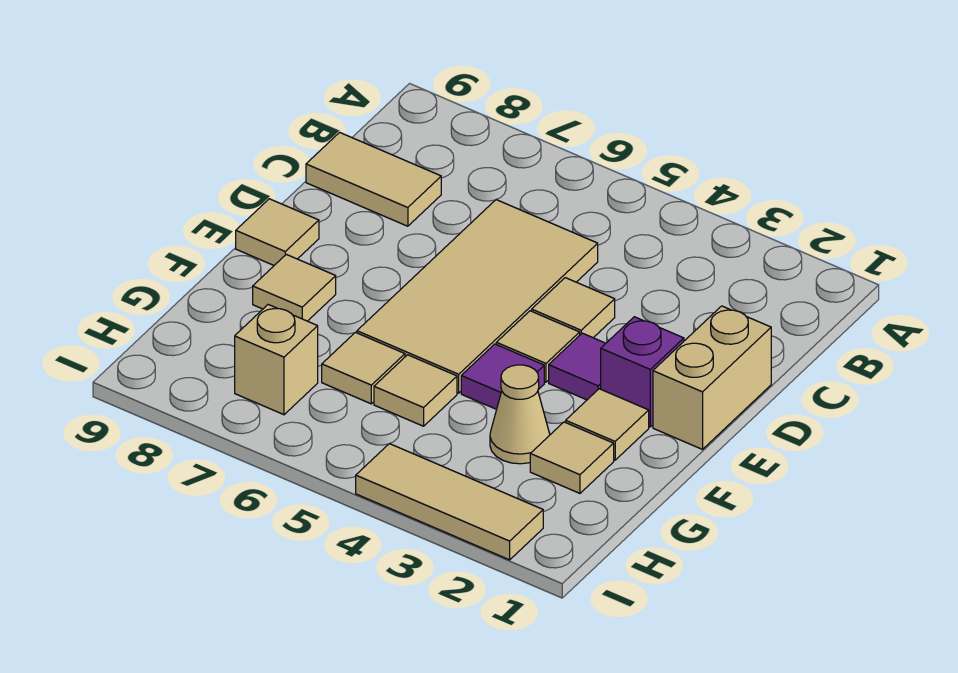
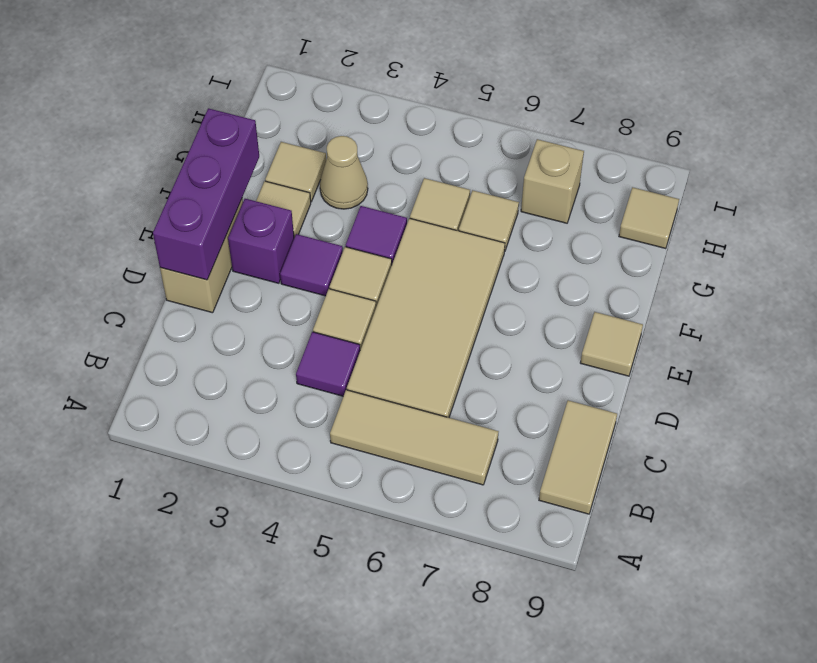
none -> purple tile C4 level 1
tan tile C8:C9 level 1 -> tan tile B9:C9 level 1
none -> purple brick D1:F1 level 2
tan tile F8 level 1 -> tan tile H9 level 1
tan tile I2:I4 level 1 -> tan tile B5:B7 level 1

